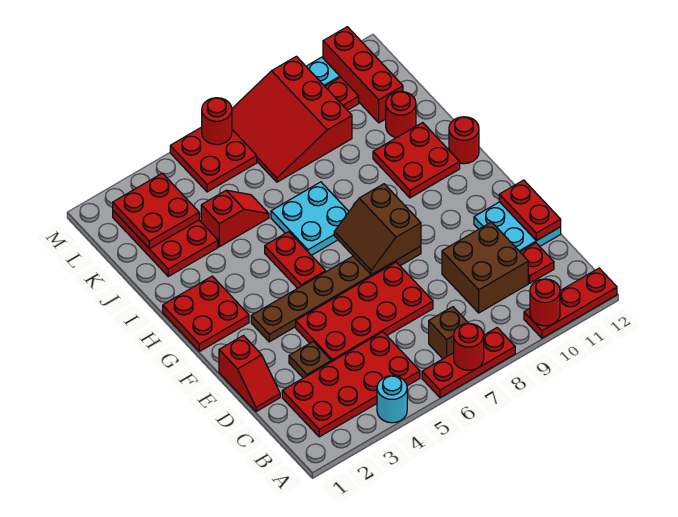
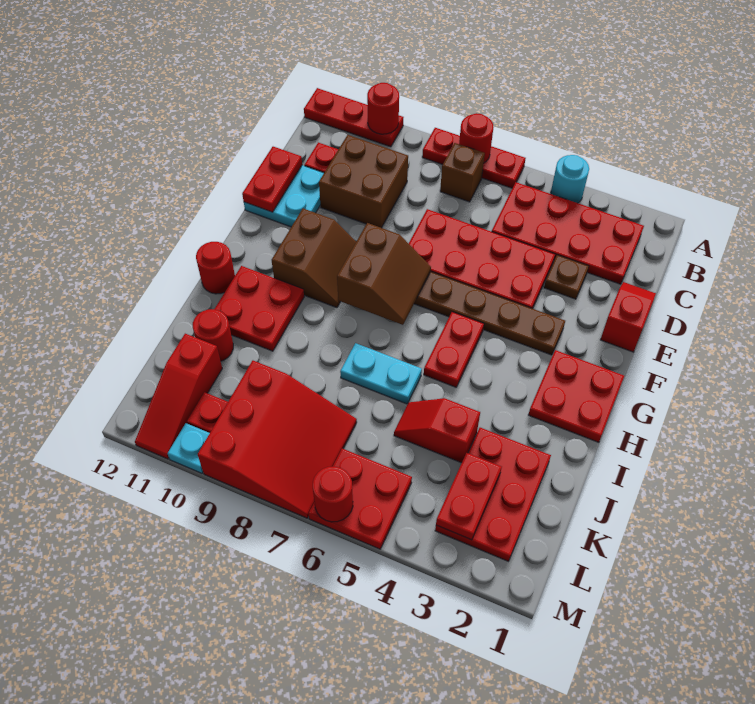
none -> brown slope F9:G10 level 1 top 10
cyan plate H6:I7 level 1 -> cyan plate I6:I7 level 1
red plate K2:L3 level 2 -> red plate K3:L3 level 2
red brick K11:M11 level 1 -> red slope K11:M11 level 1 top K

